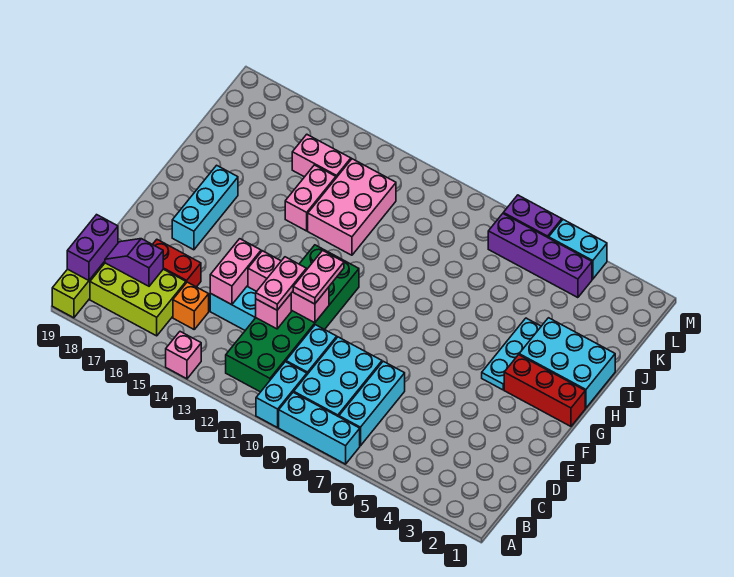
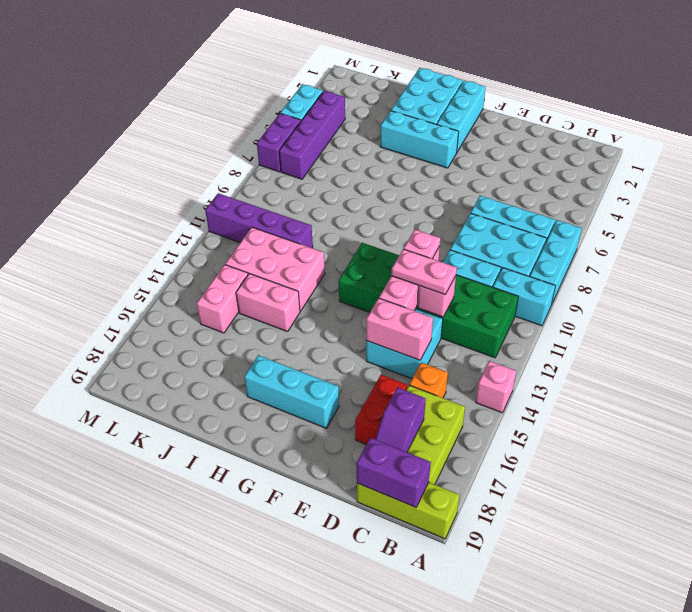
pink plate E11:F11 level 3 -> pink plate E11 level 3
red brick G1:G3 level 1 -> cyan brick G1:G3 level 1
cyan plate G4:I4 level 1 -> cyan brick G4:I4 level 1
none -> purple brick J11:M11 level 1

